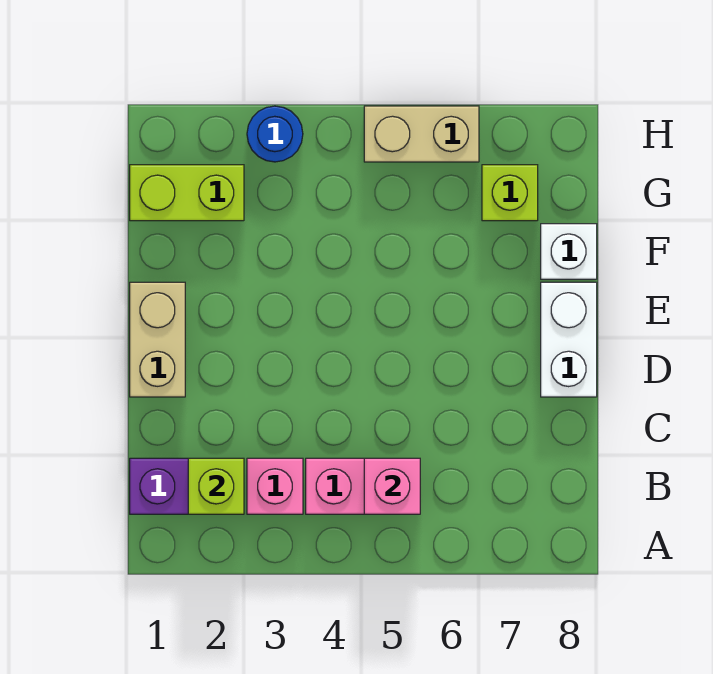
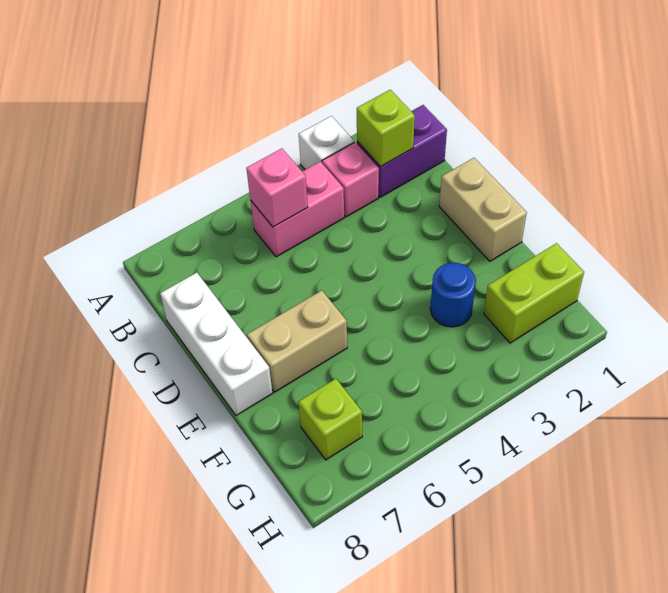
white brick D8:E8 level 1 -> white brick C8:E8 level 1
white brick F8 level 1 -> white brick A3 level 1
blue round brick H3 level 1 -> blue round brick F3 level 1
tan brick H5:H6 level 1 -> tan brick E6:E7 level 1

